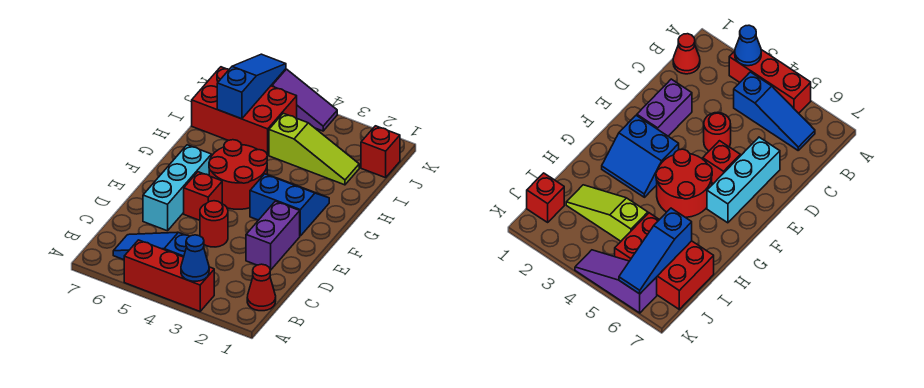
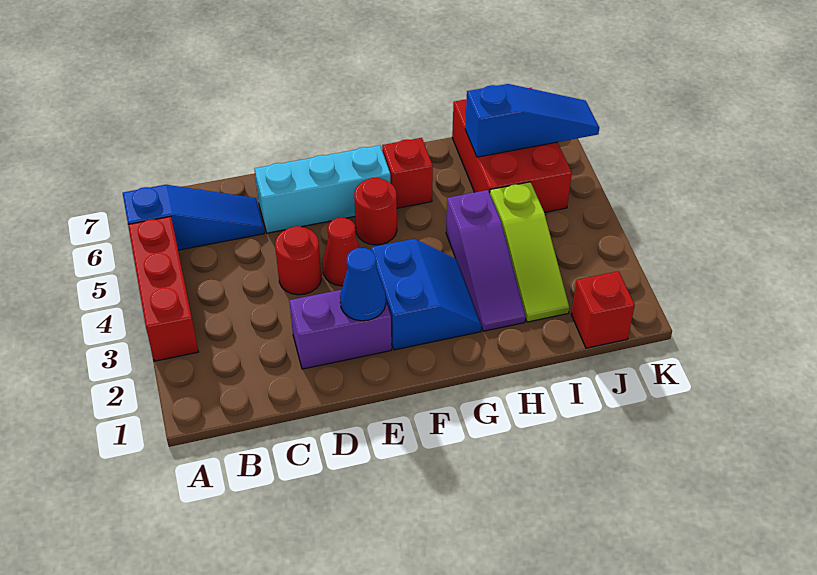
blue cone A3 level 2 -> blue cone E2 level 2
red cone B1 level 1 -> red cone E4 level 1
blue slope B4:B6 level 1 top 4 -> blue slope A6:C6 level 1 top A
red brick E5 level 1 -> red brick G6 level 1
red round brick F4:G5 level 1 -> red round brick F5 level 1
purple slope K4:K6 level 1 top 6 -> purple slope H2:H4 level 1 top 4

